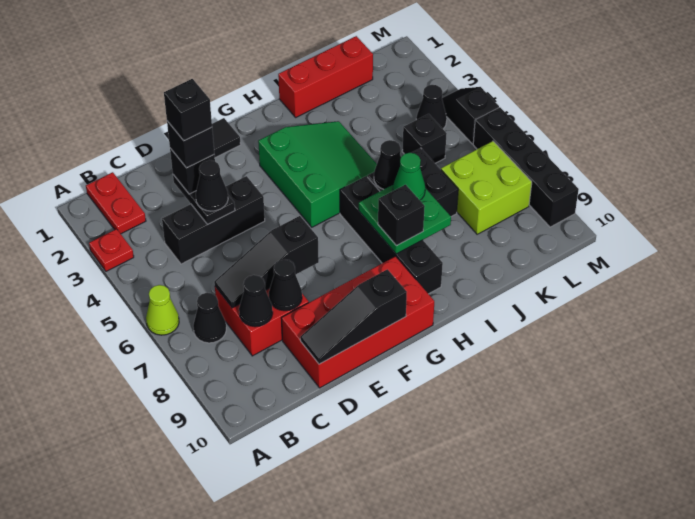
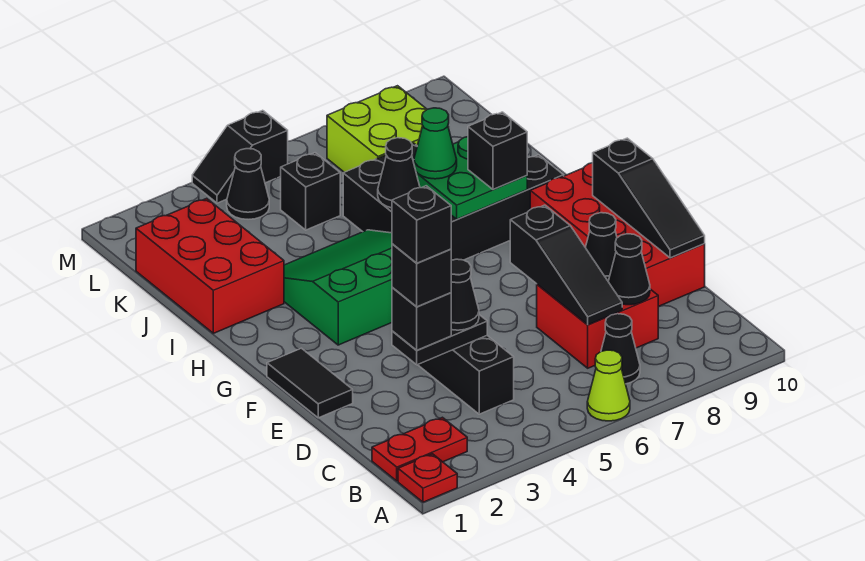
red plate A3 level 1 -> red plate A1 level 1
red brick I1:K1 level 1 -> red brick I1:K2 level 1
black brick M6:M9 level 1 -> none

